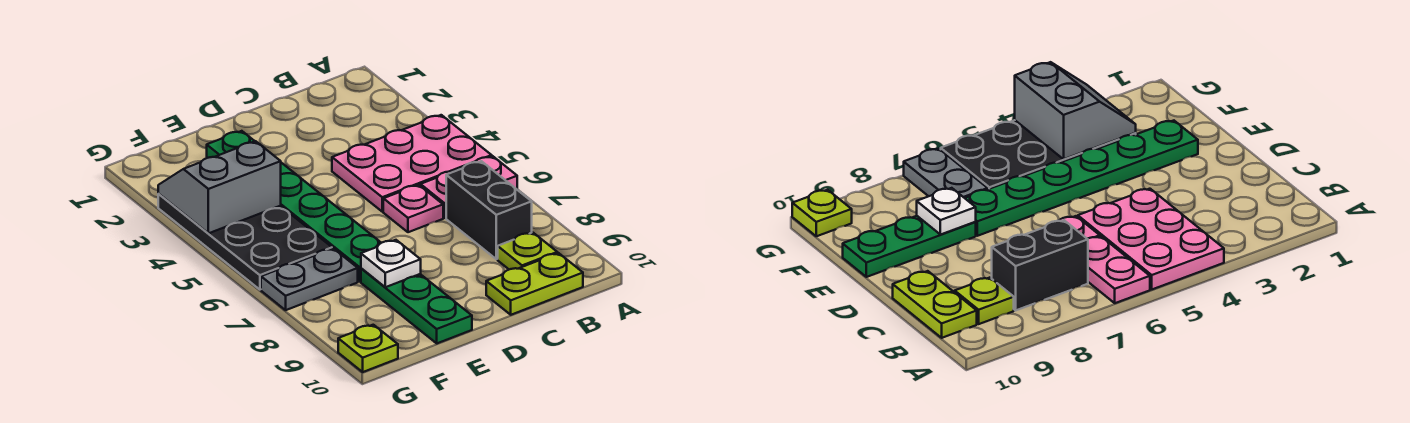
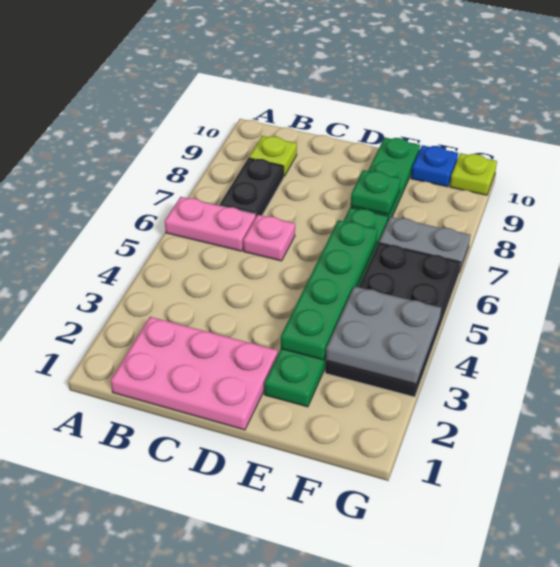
pink plate A4:C5 level 1 -> pink plate B1:D2 level 1
black brick B7:B8 level 1 -> black plate B7:B8 level 1
lime plate B10:C10 level 1 -> none
none -> green plate E3:E6 level 2
white plate E8 level 2 -> green plate E8 level 2
grey slope F3:G4 level 2 top 4 -> grey plate F3:G4 level 2
none -> blue plate F10 level 1

